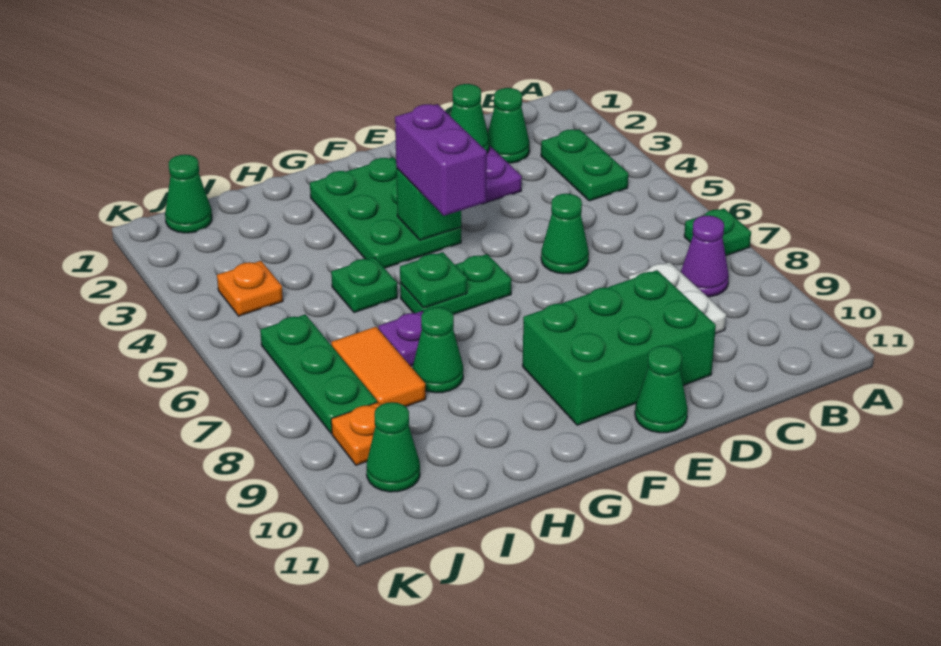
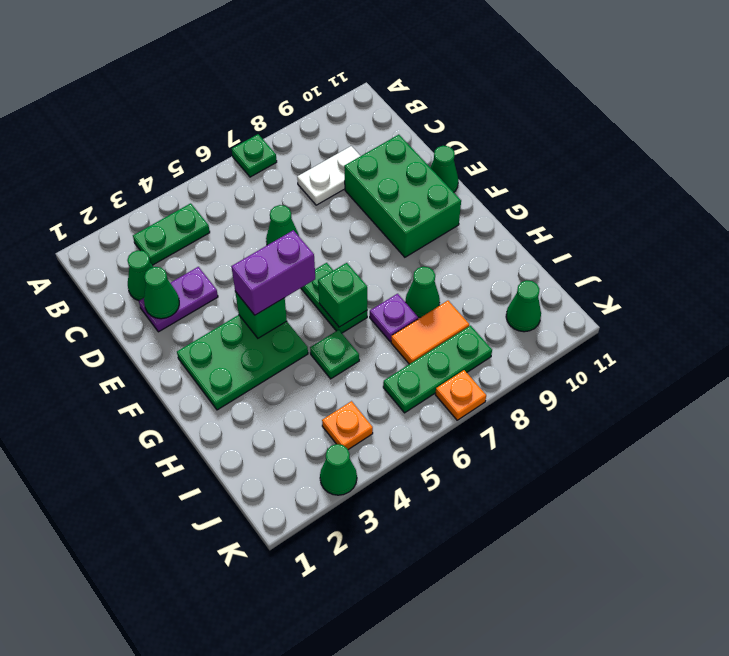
purple cone B8 level 1 -> none
green plate G6 level 2 -> green brick G6 level 2
green cone J1 level 1 -> green cone K3 level 1
orange plate J9 level 1 -> orange plate K7 level 1

